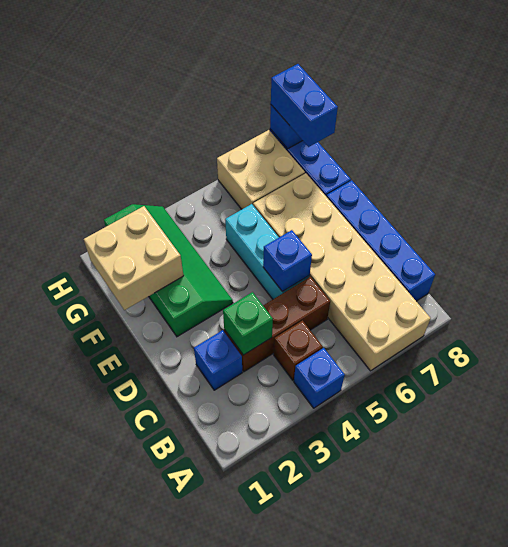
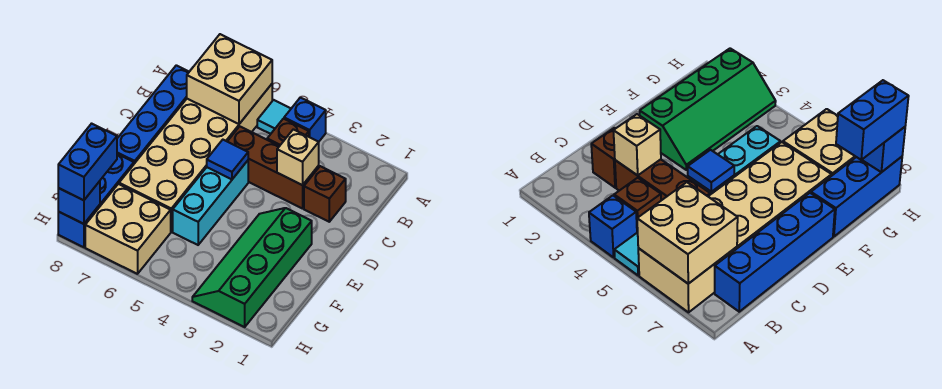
none -> cyan tile A5 level 1
blue brick C2 level 1 -> brown brick C2 level 1
green brick C3 level 2 -> tan brick C3 level 2
blue brick D5 level 2 -> blue tile D5 level 2
tan brick F1:G2 level 2 -> tan brick A6:B7 level 2

